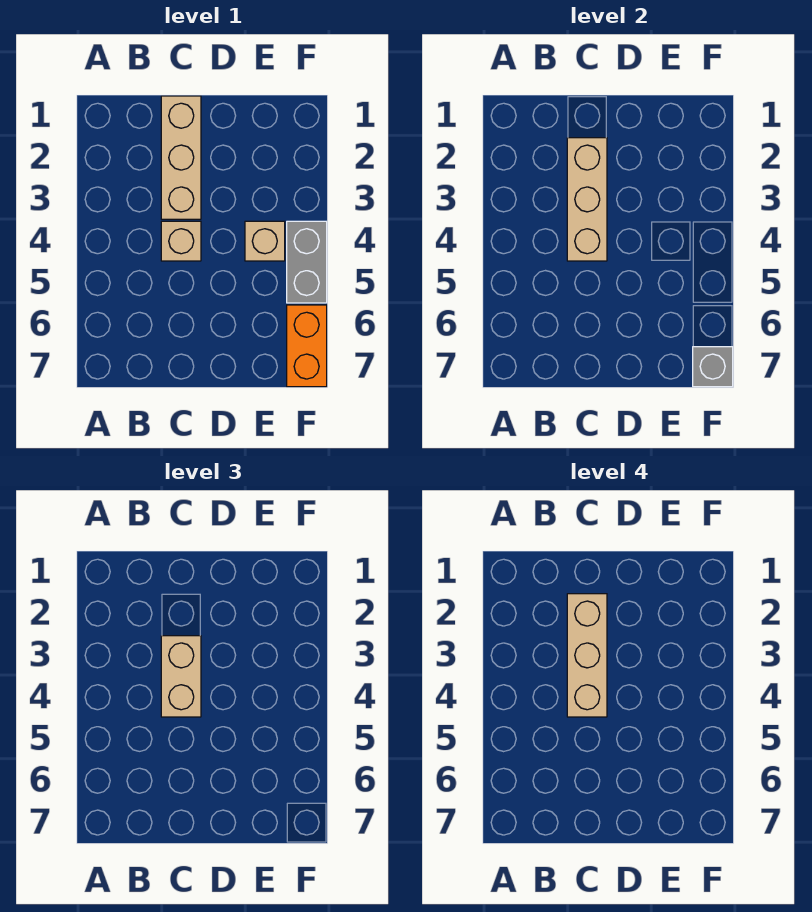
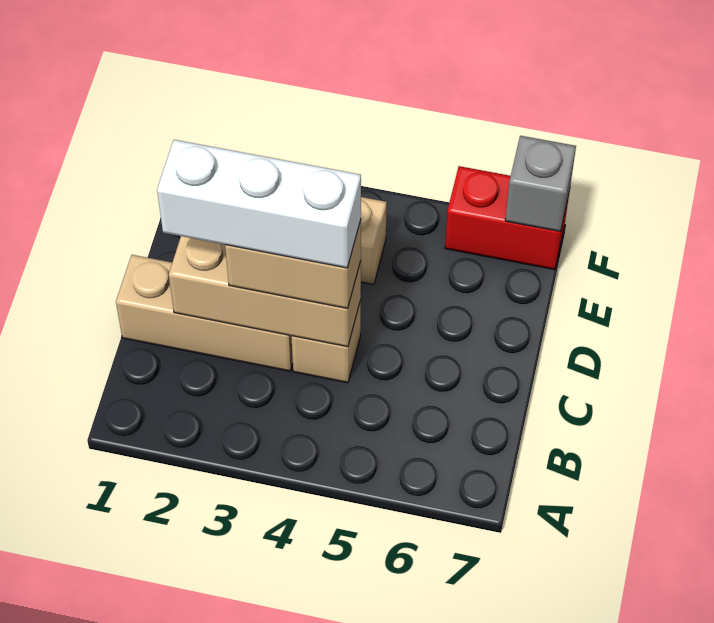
tan brick C2:C4 level 4 -> white brick C2:C4 level 4
grey brick F4:F5 level 1 -> none
orange brick F6:F7 level 1 -> red brick F6:F7 level 1

